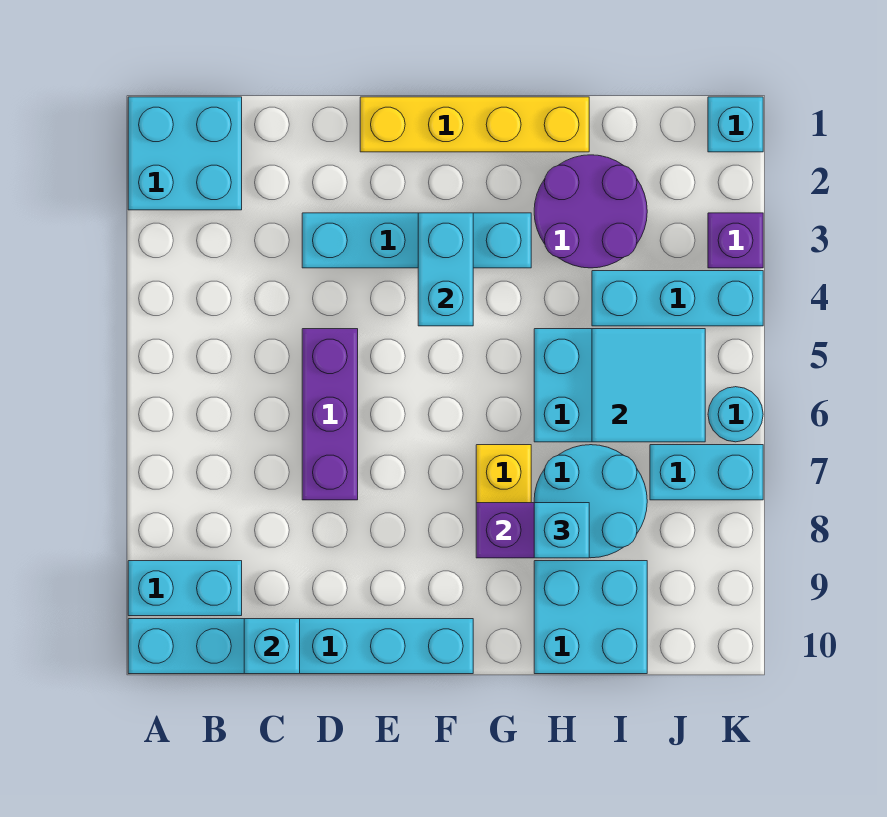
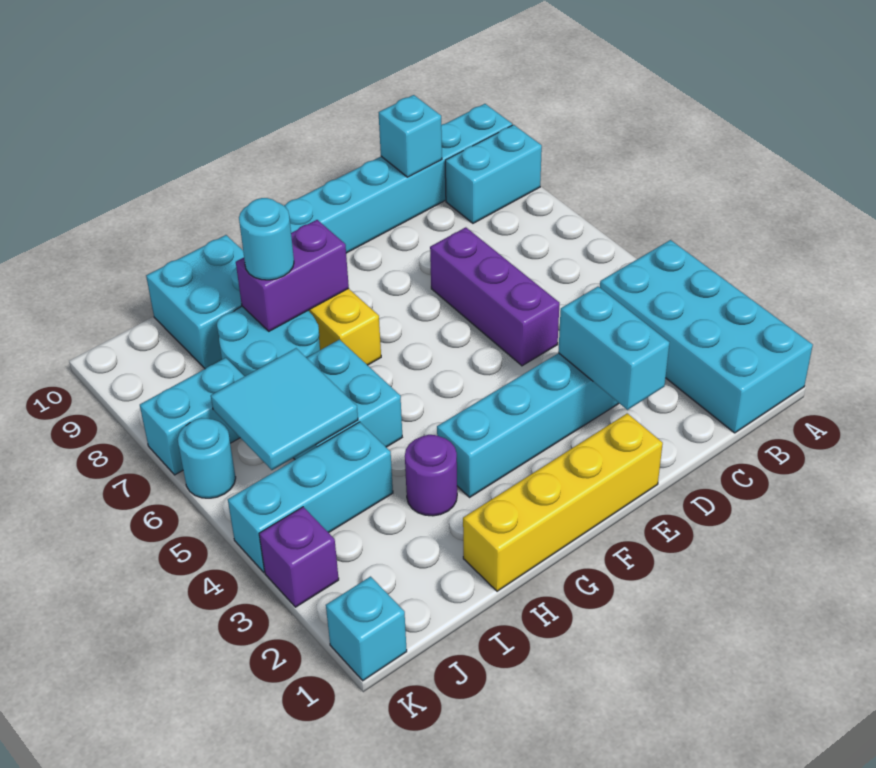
cyan brick A1:B2 level 1 -> cyan brick A1:B4 level 1
cyan brick F3:F4 level 2 -> cyan brick D2:D3 level 2
purple round brick H2:I3 level 1 -> purple round brick H3 level 1
cyan brick H8 level 3 -> cyan round brick H8 level 3

